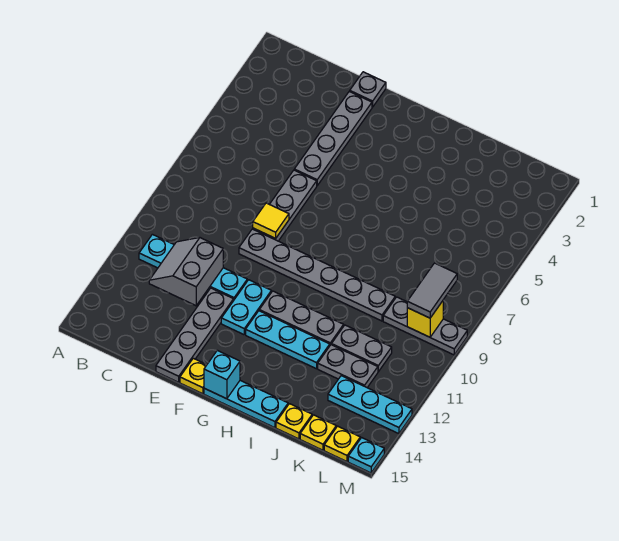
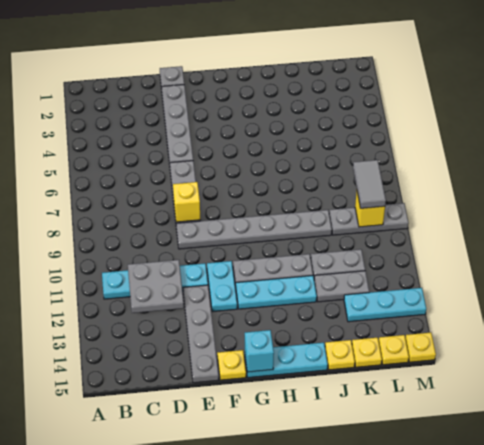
grey slope C11:D12 level 2 top D -> grey plate C11:D12 level 2
yellow tile E8 level 2 -> yellow brick E8 level 2
cyan plate M15 level 1 -> yellow plate M15 level 1

